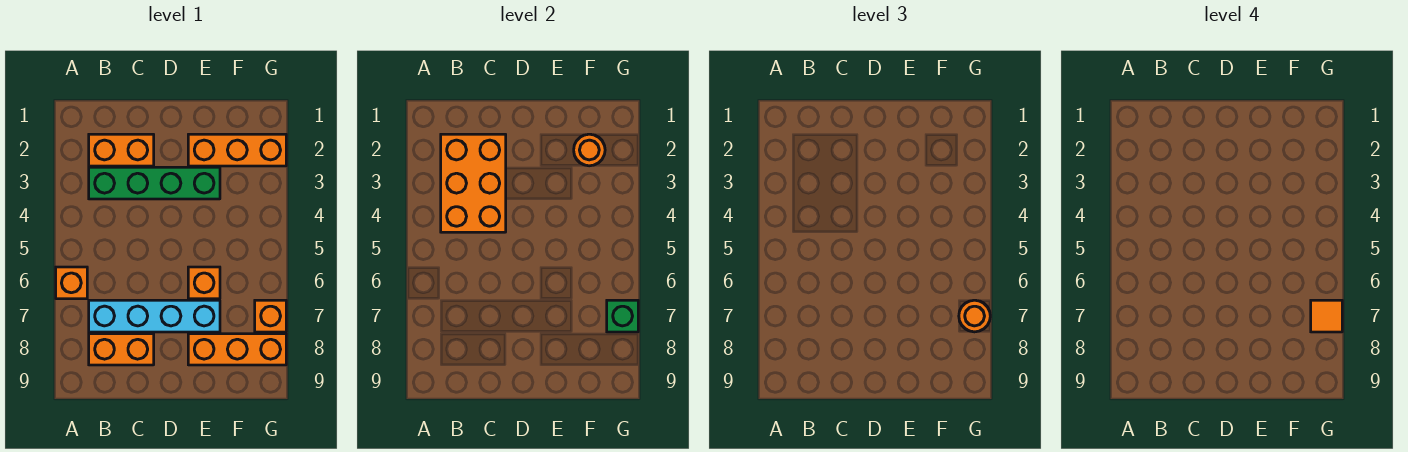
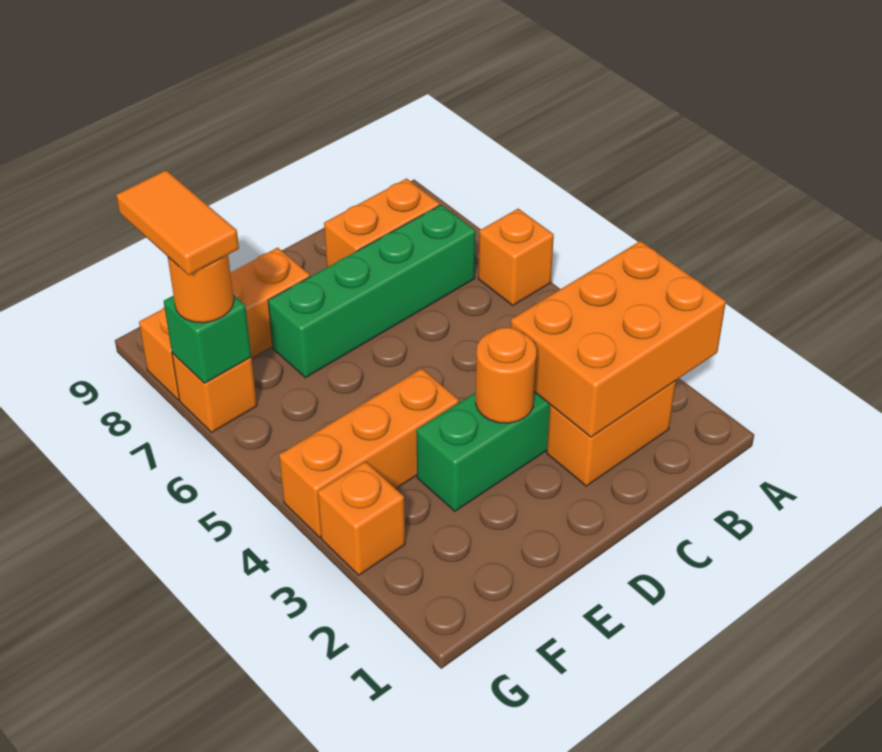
orange brick B2:C4 level 2 -> orange brick A2:C3 level 2
cyan brick B7:E7 level 1 -> green brick B7:E7 level 1
orange brick E2:G2 level 1 -> orange brick E4:G4 level 1
orange brick E6 level 1 -> orange brick G3 level 1
orange round brick F2 level 2 -> orange round brick D3 level 2
orange tile G7 level 4 -> orange tile G7:G8 level 4

